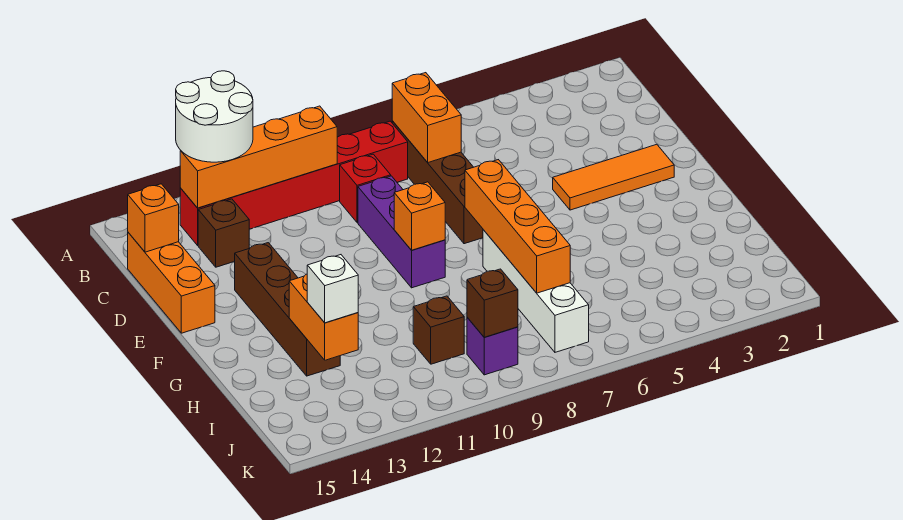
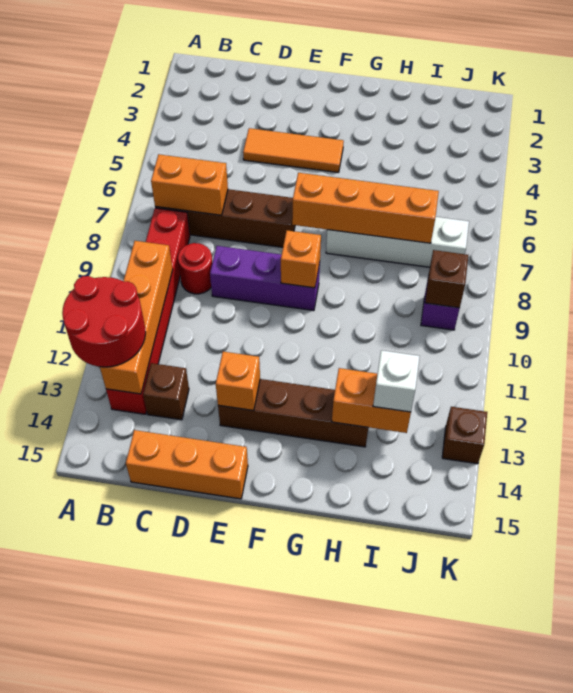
white round brick A12:B13 level 3 -> red round brick A12:B13 level 3
red brick C9 level 1 -> red round brick C9 level 1
orange brick C15 level 2 -> orange brick E13 level 2
orange tile E2:E4 level 1 -> orange tile D4:F4 level 1
brown brick I10 level 1 -> brown brick K13 level 1

